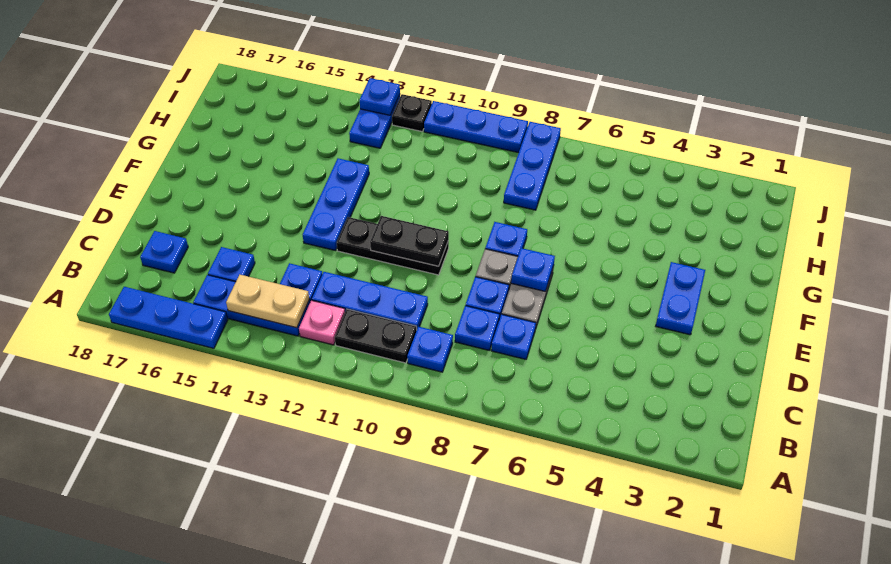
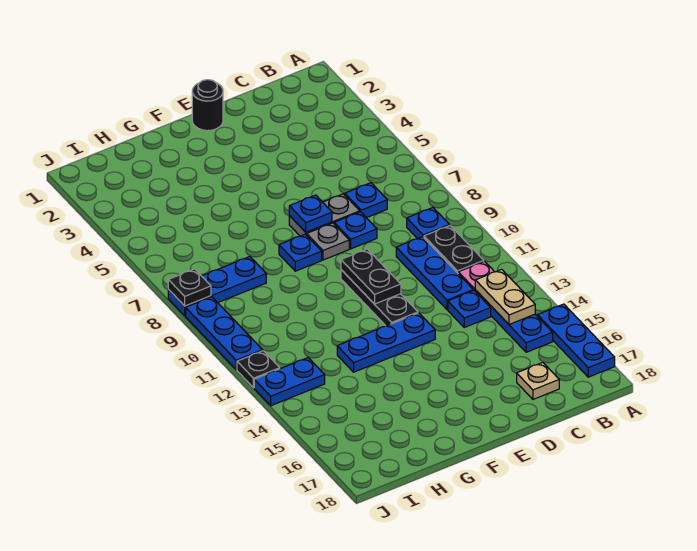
blue plate C8 level 1 -> none
blue plate C15 level 1 -> none
blue plate C17 level 1 -> tan plate C17 level 1
none -> black round brick E1 level 1
blue plate E3:F3 level 1 -> none
none -> black plate J8 level 2
blue plate J13 level 2 -> none

